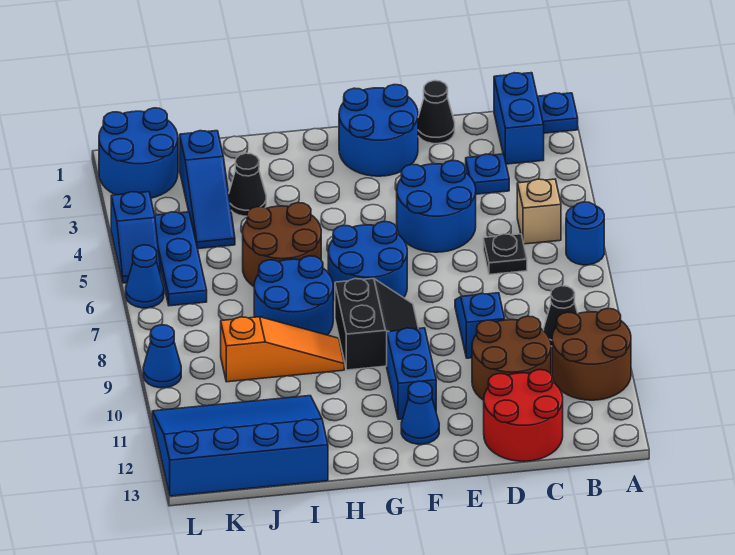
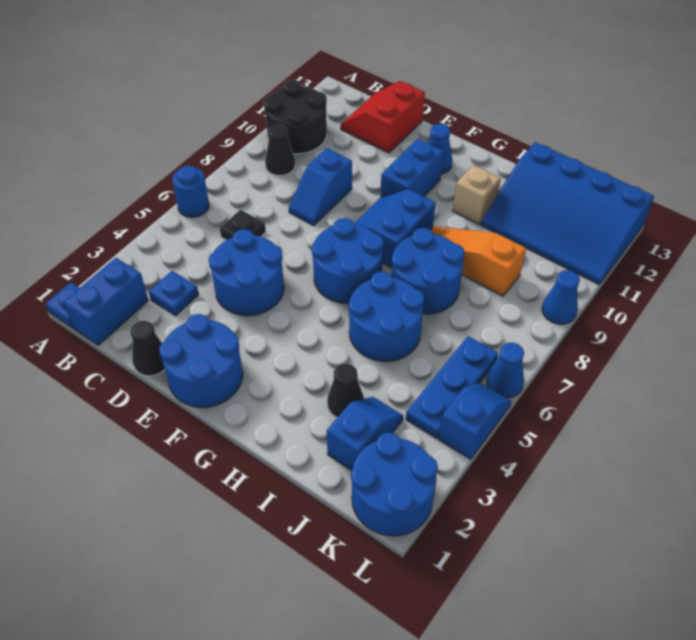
brown round brick A10:B11 level 1 -> black round brick A10:B11 level 1
tan brick B5 level 1 -> tan brick H11 level 1
brown round brick C10:D11 level 1 -> none
red round brick C12:D13 level 1 -> red slope C12:D13 level 1 top D
black slope F8:G9 level 1 top G -> blue slope F8:G9 level 1 top G
brown round brick H5:I6 level 1 -> blue round brick H5:I6 level 1
blue slope J2:J4 level 1 top 2 -> blue slope J2:J3 level 1 top 2

